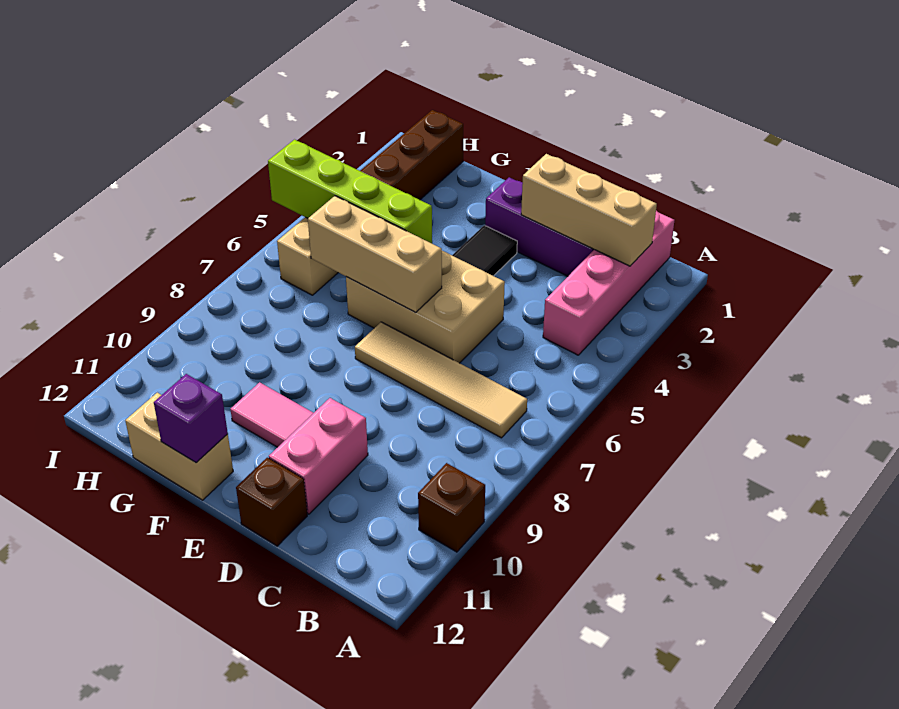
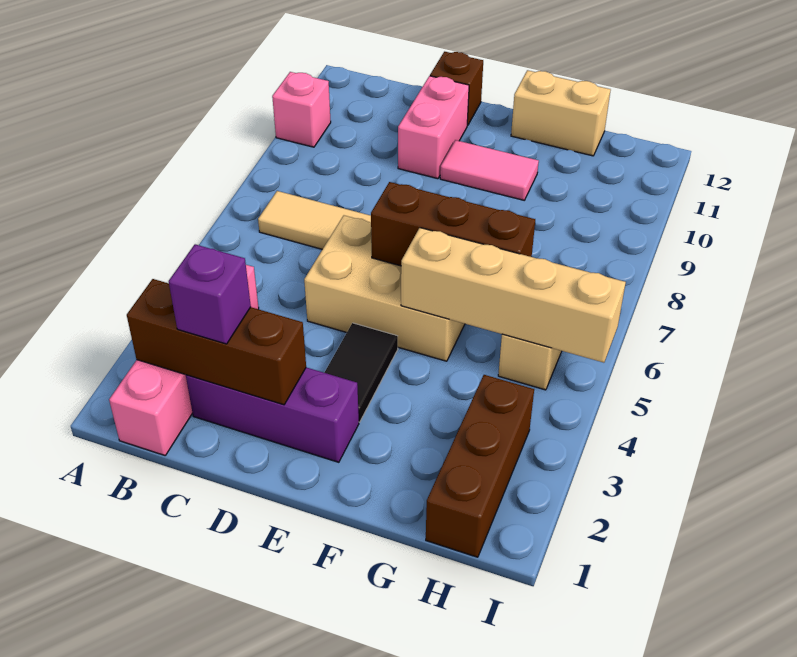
brown brick A10 level 1 -> pink brick A10 level 1
tan brick B2:D2 level 2 -> brown brick B2:D2 level 2
tan brick E6:G6 level 2 -> brown brick E6:G6 level 2
lime brick F5:I5 level 2 -> tan brick F5:I5 level 2
purple brick F12 level 2 -> purple brick C2 level 3

